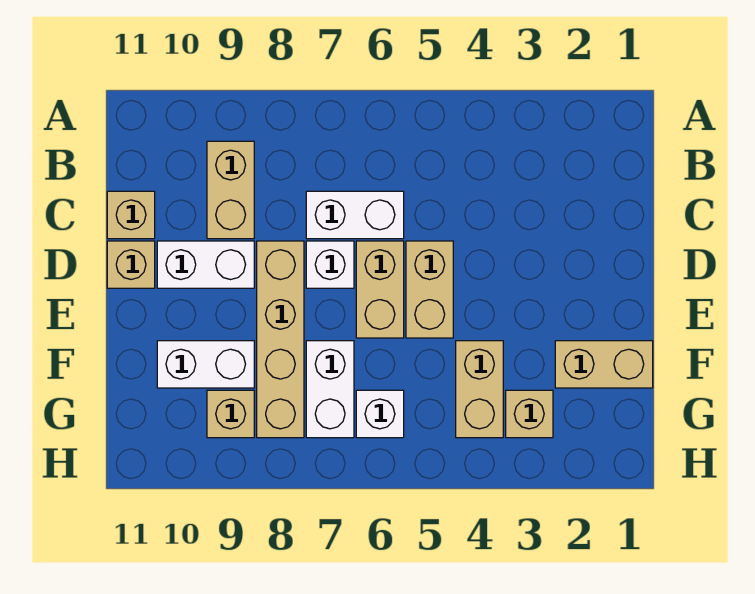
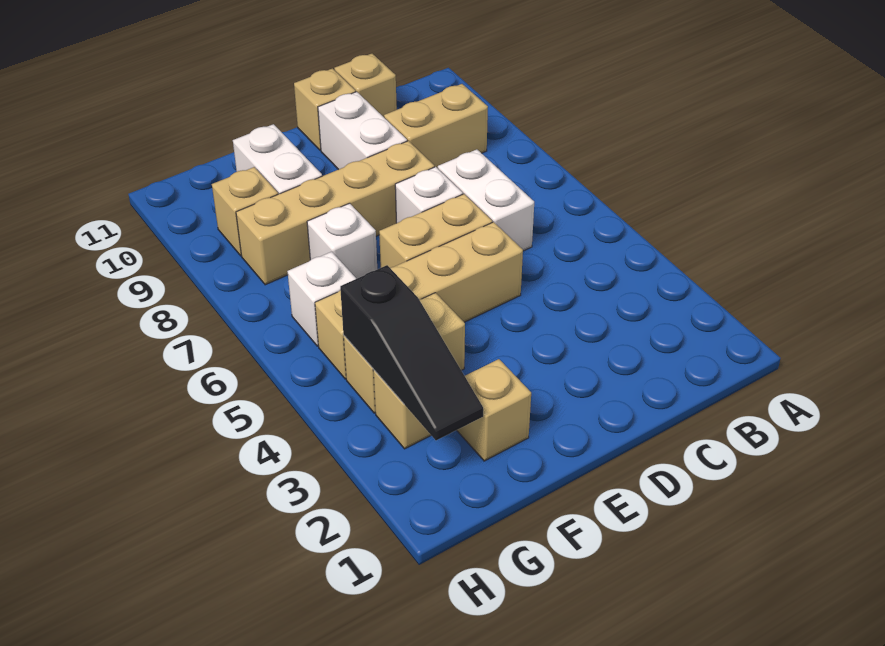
tan brick D5:E5 level 1 -> tan brick D5:G5 level 1
tan brick F1:F2 level 1 -> tan brick F2 level 1
white brick F7:G7 level 1 -> white brick F7 level 1
none -> black slope G2:G4 level 2 top 4

